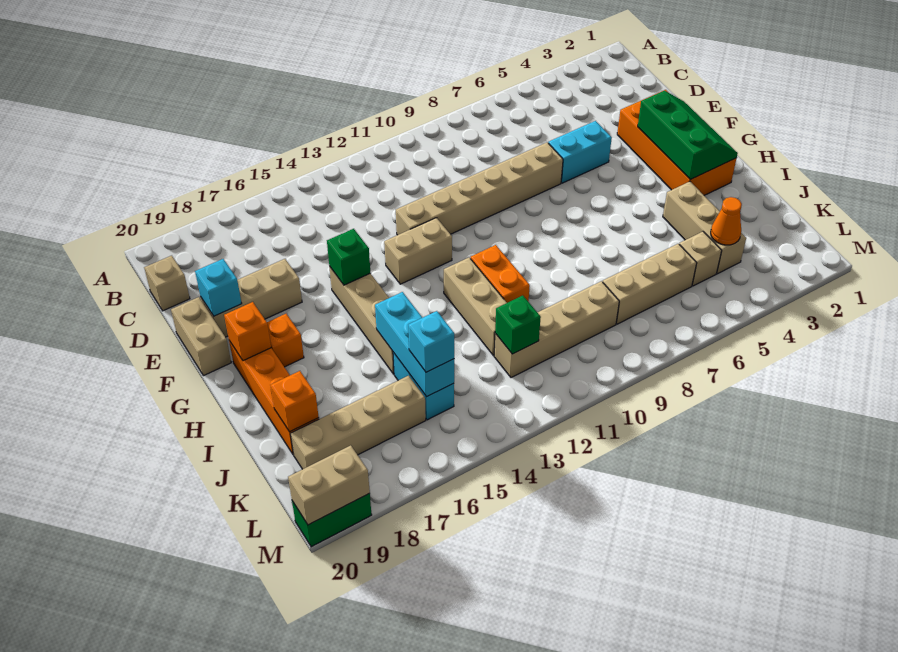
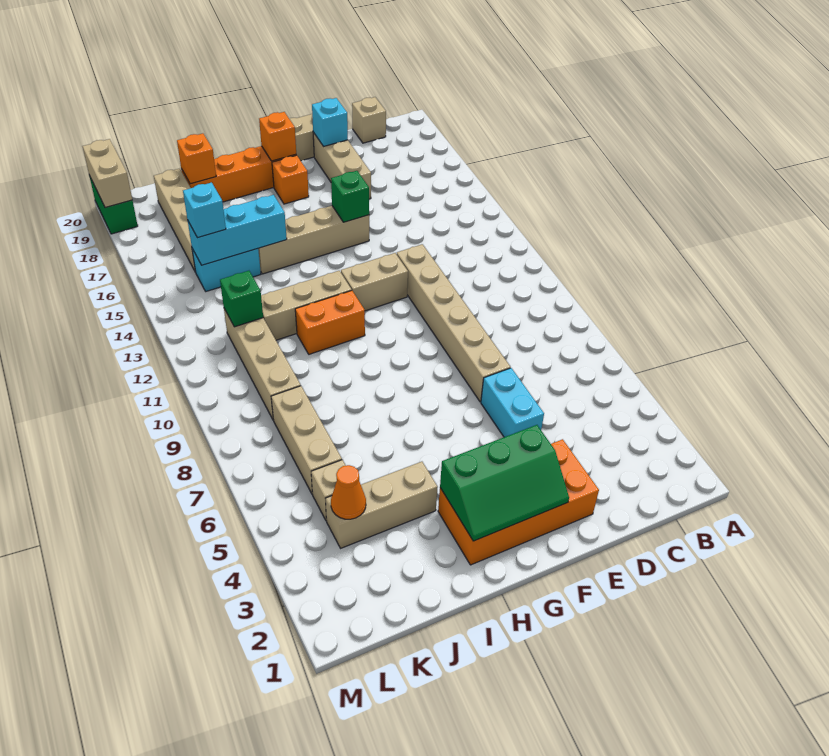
tan brick F12:F13 level 1 -> tan brick F12:G12 level 1

